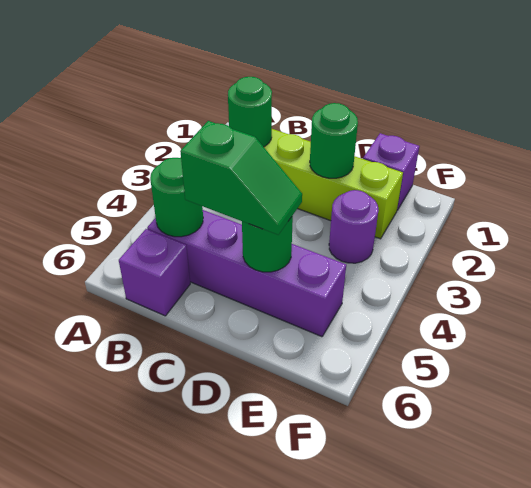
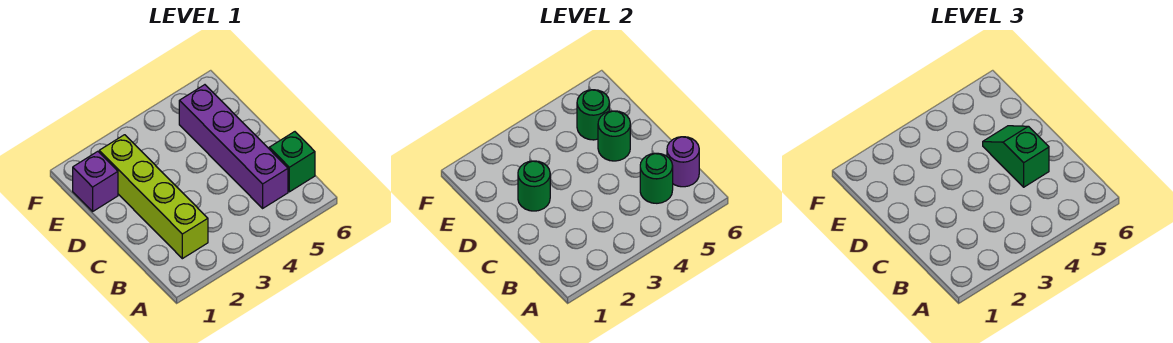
green round brick B2 level 2 -> green round brick E5 level 2
purple brick B6 level 1 -> green brick B6 level 1
purple round brick E3 level 1 -> purple round brick B6 level 2

